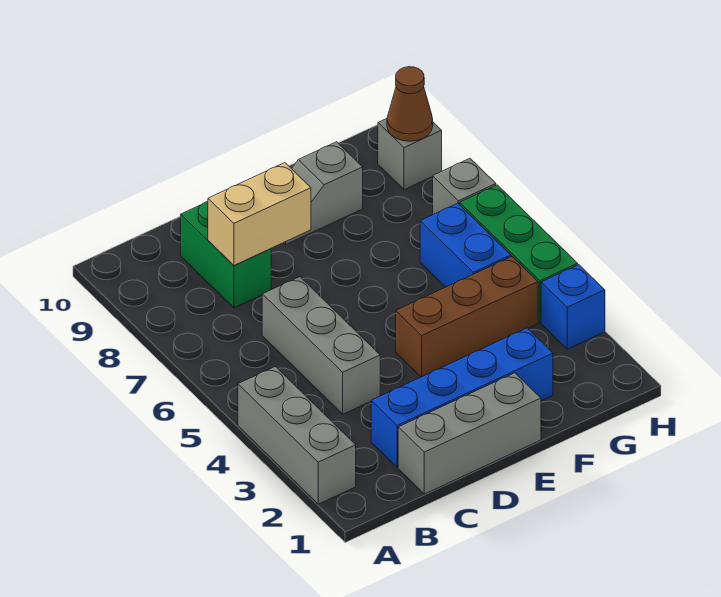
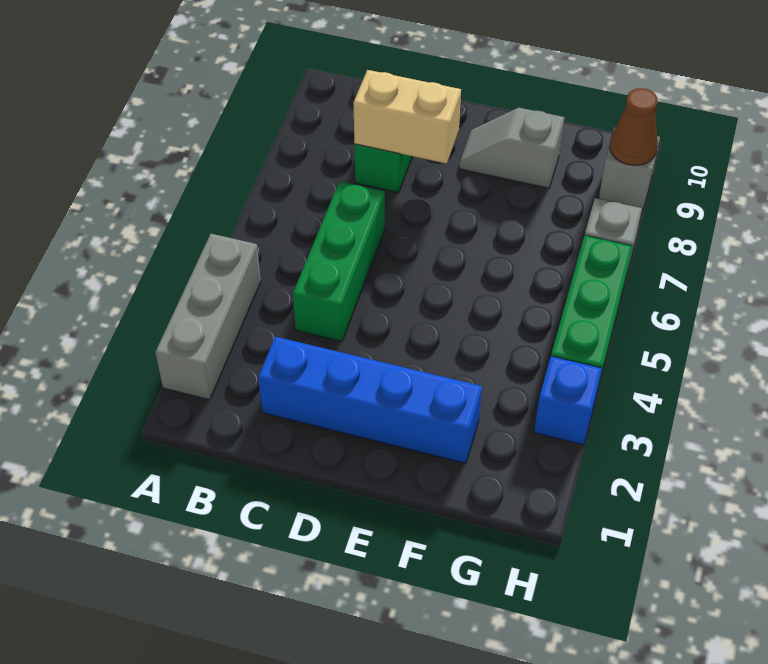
grey brick C1:E1 level 1 -> none
grey brick C4:C6 level 1 -> green brick C4:C6 level 1
brown brick E4:G4 level 1 -> none
blue brick G5:G6 level 1 -> none

